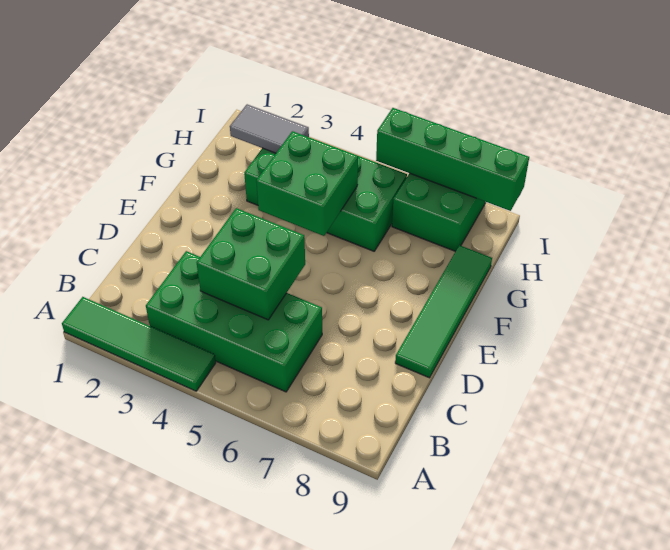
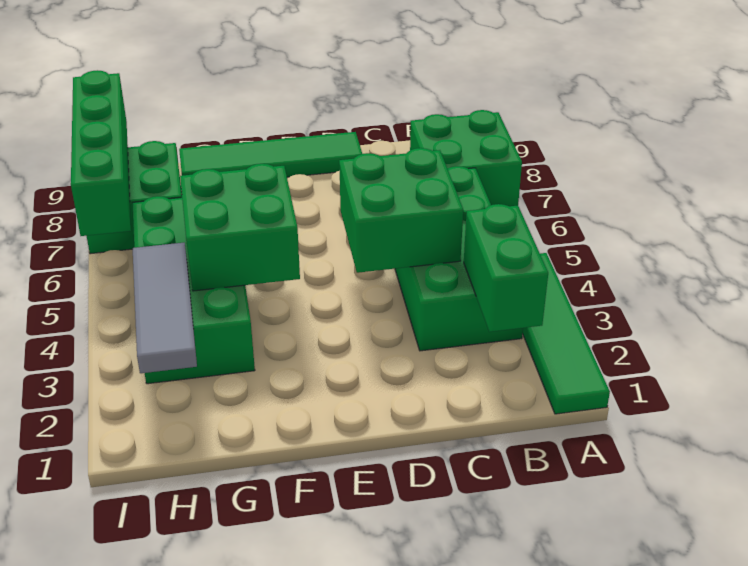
none -> green brick A7:B8 level 1
none -> green brick B2:B3 level 2
grey tile H2:H3 level 2 -> grey tile H2:H4 level 2

